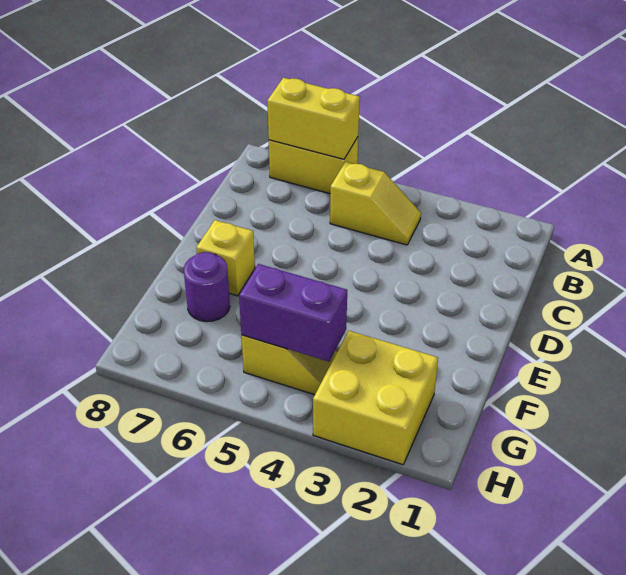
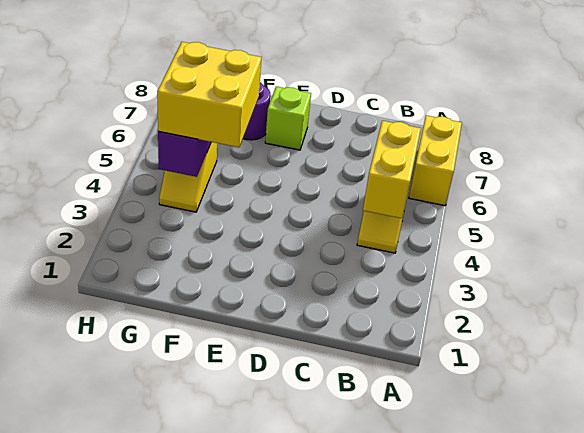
yellow brick A6:A7 level 2 -> yellow brick B4:B5 level 2
yellow brick E7 level 1 -> lime brick E7 level 1
yellow brick G2:H3 level 1 -> yellow brick F4:G5 level 3

